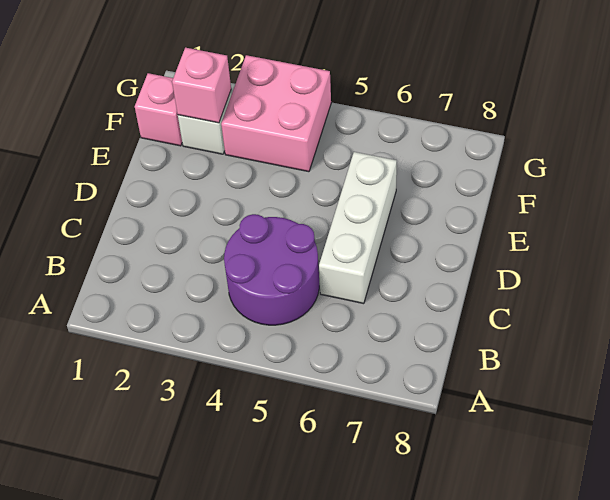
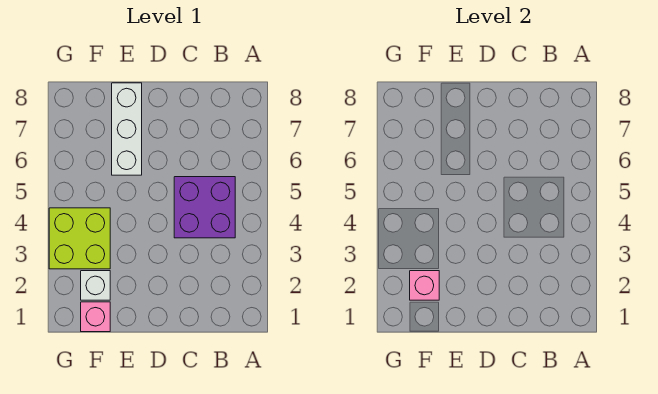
purple round brick B4:C5 level 1 -> purple brick B4:C5 level 1
white brick C6:E6 level 1 -> white brick E6:E8 level 1
pink brick F3:G4 level 1 -> lime brick F3:G4 level 1

